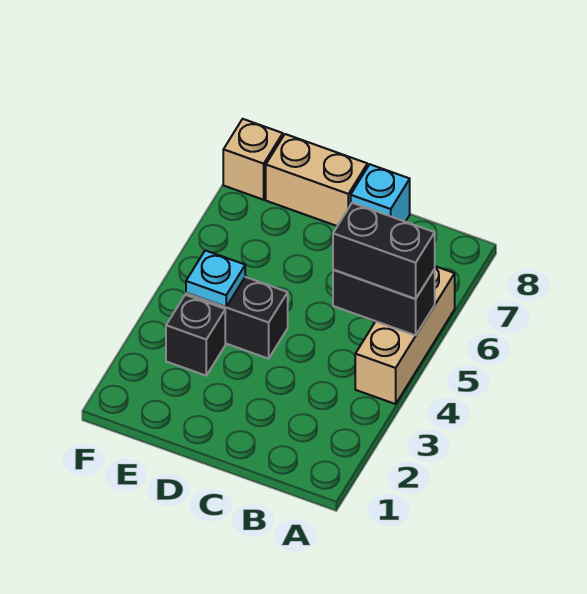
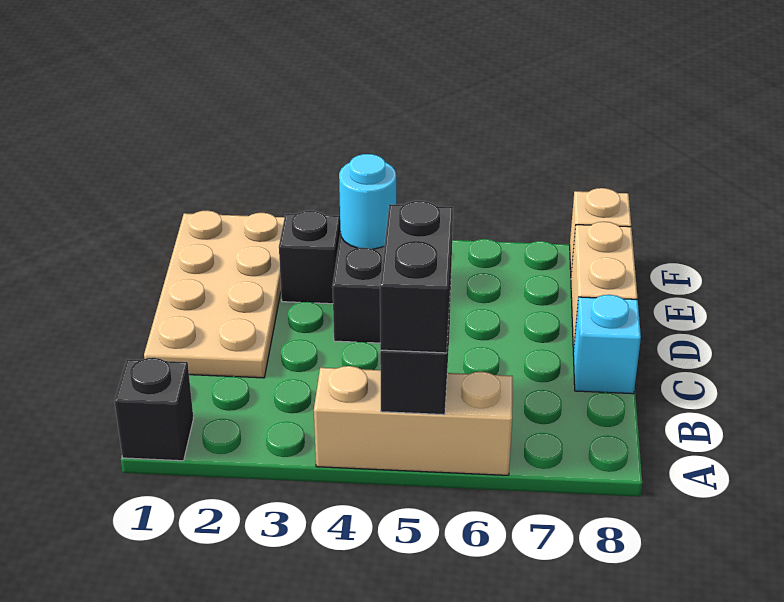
none -> black brick A1 level 1
none -> tan plate C1:F2 level 1
cyan plate E4 level 2 -> cyan round brick E4 level 2

